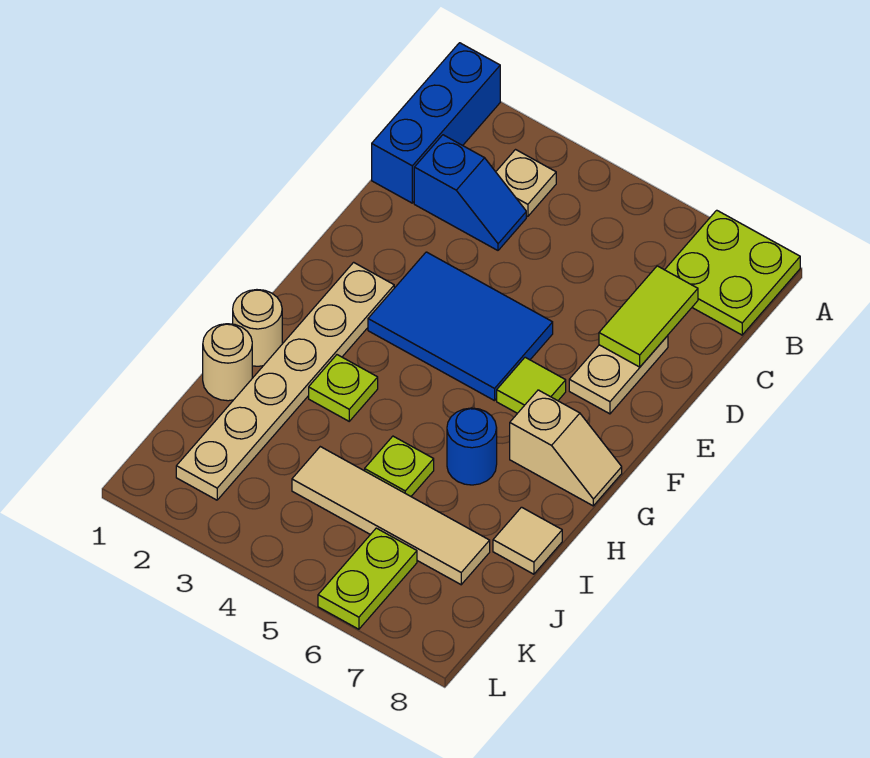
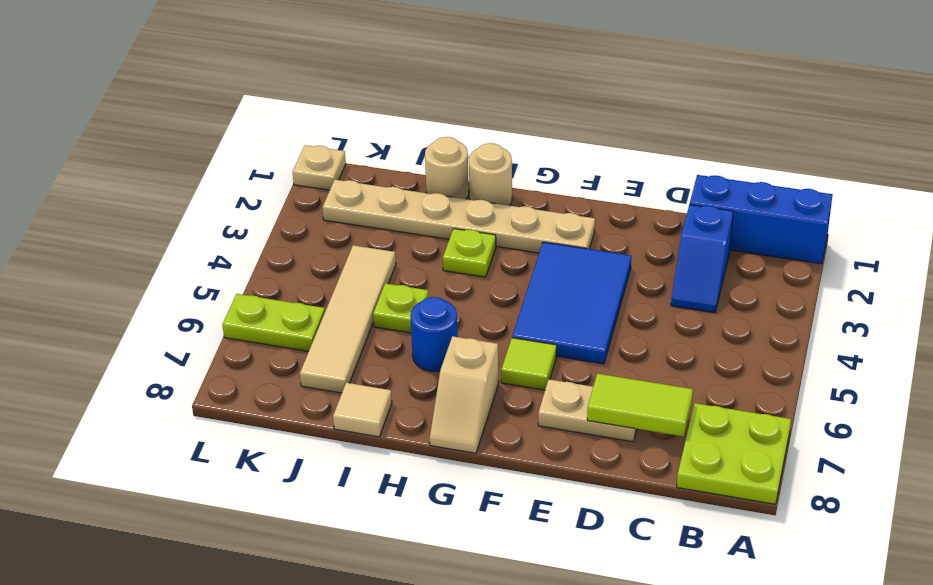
tan plate B3 level 1 -> tan plate L1 level 1

